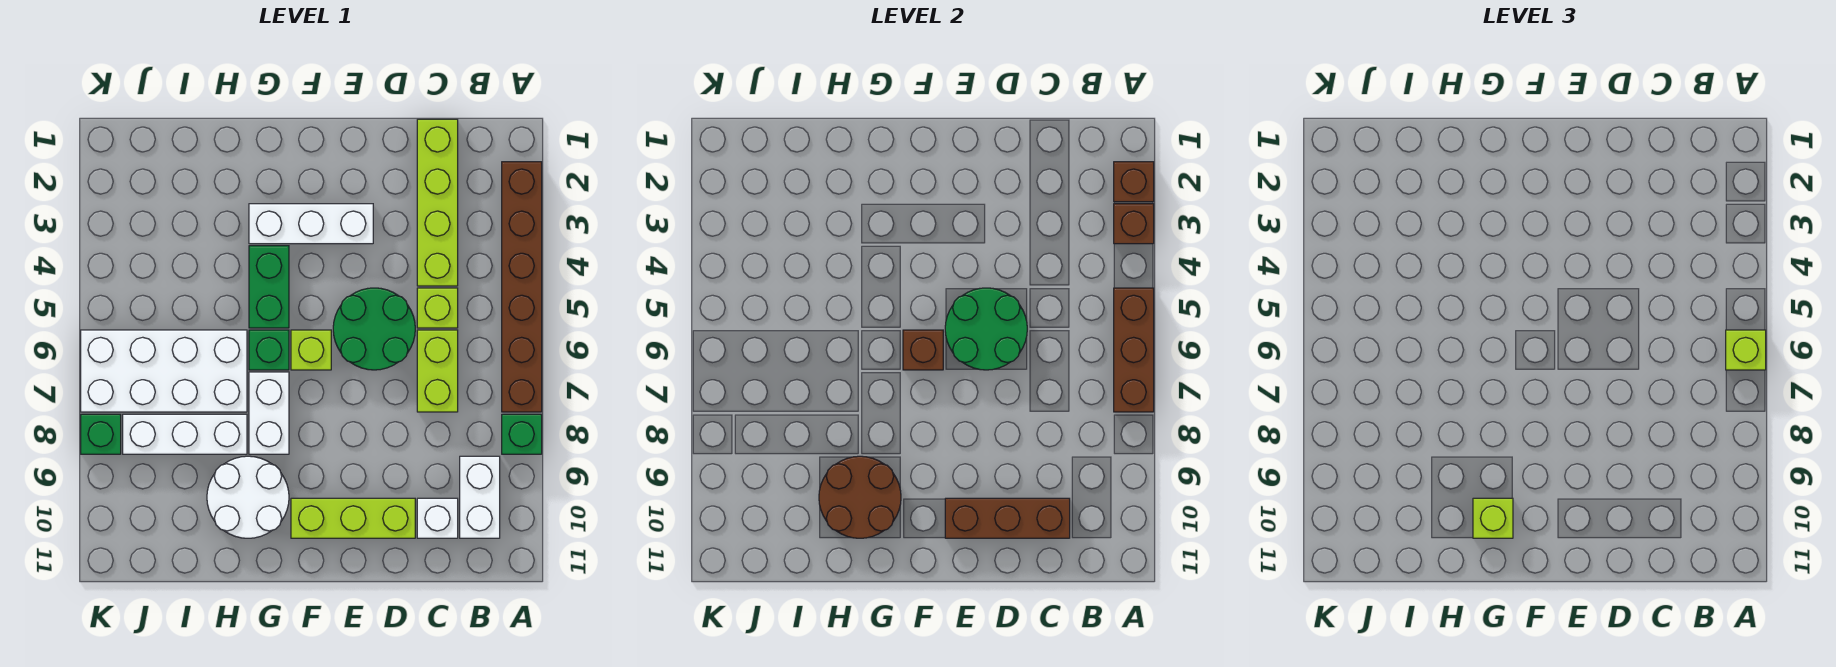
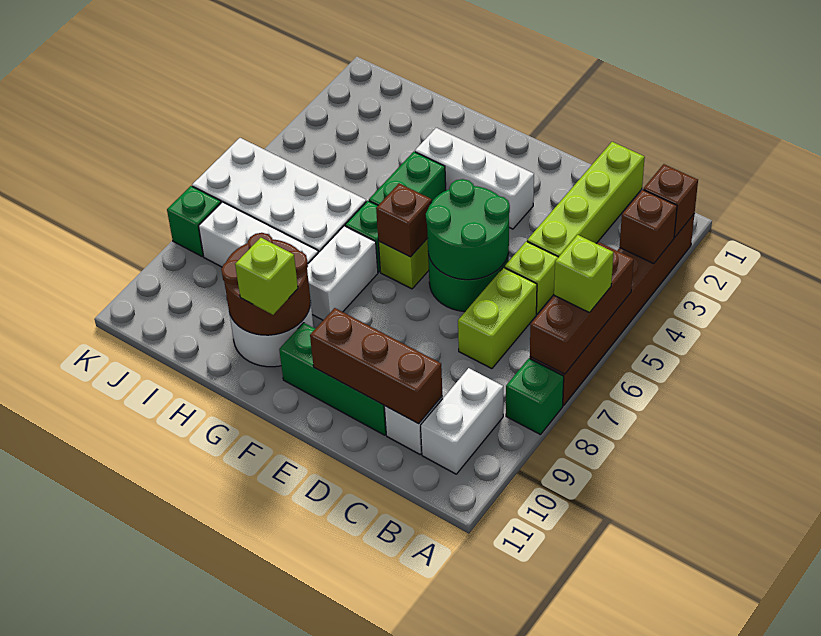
lime brick D10:F10 level 1 -> green brick D10:F10 level 1

